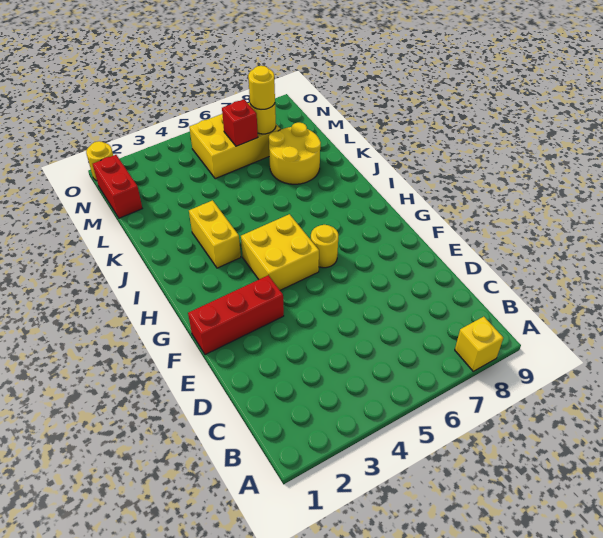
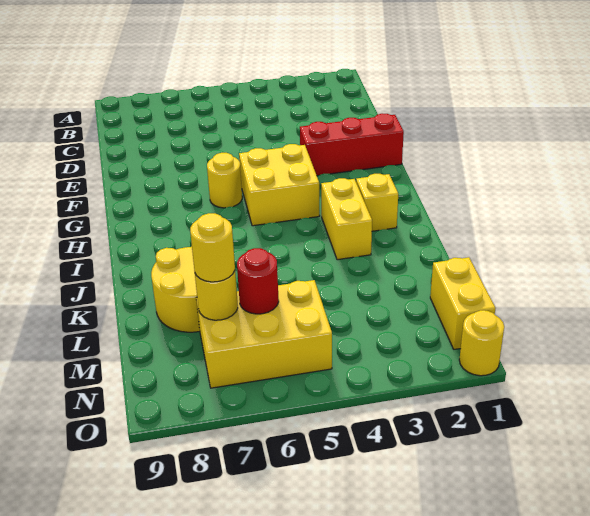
yellow brick A8 level 1 -> yellow brick I2 level 1
red brick M1:N1 level 1 -> yellow brick M1:N1 level 1
red brick M6 level 2 -> red round brick M6 level 2

